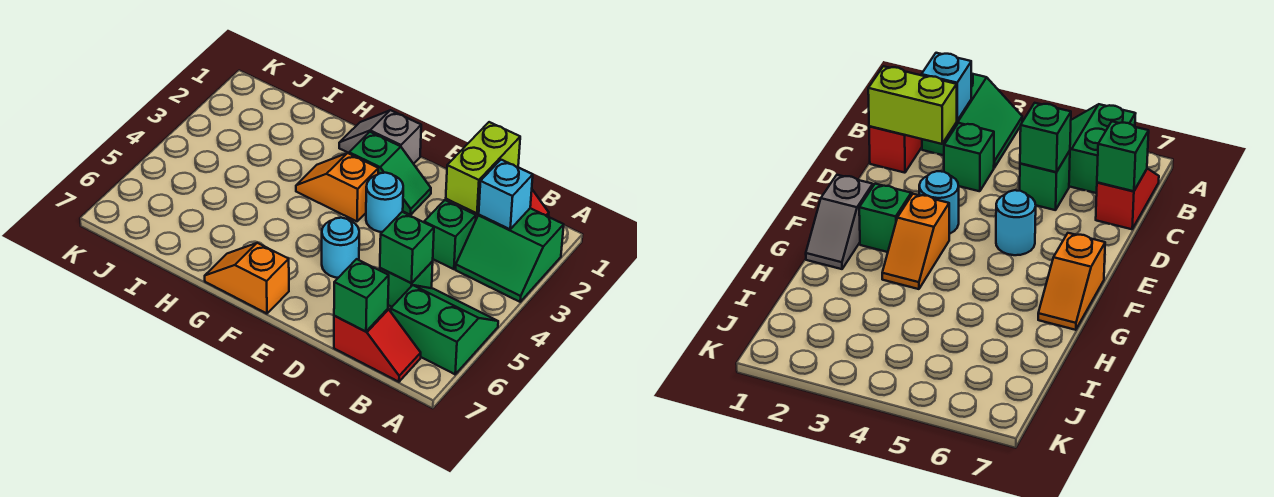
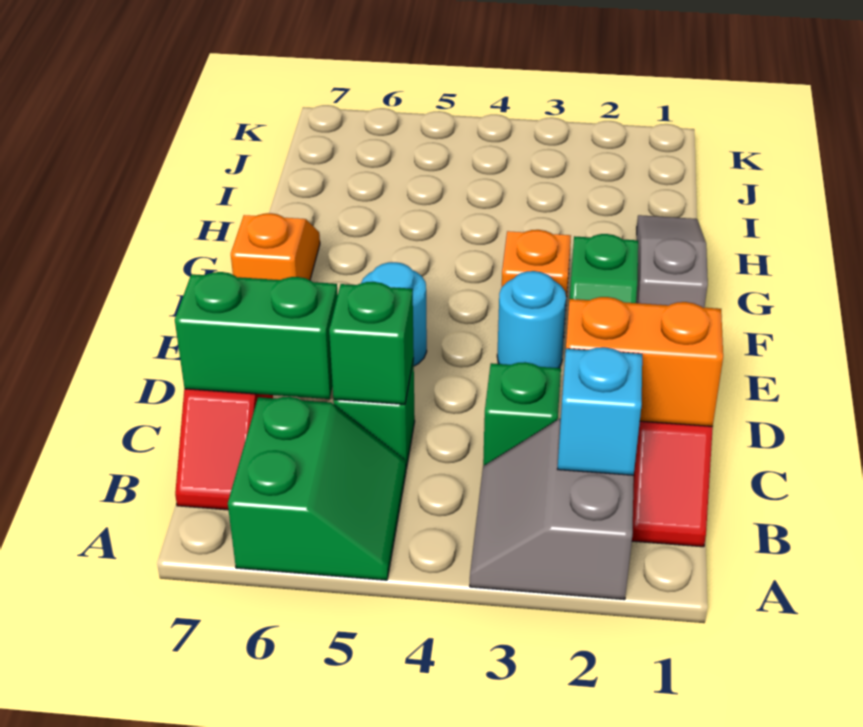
green slope A2:B3 level 1 top 2 -> grey slope A2:B3 level 1 top 2
lime brick C1:C2 level 2 -> orange brick C1:C2 level 2
green brick C7 level 2 -> green brick C6:C7 level 2
grey slope F1:G1 level 1 top F -> grey slope F1:H1 level 1 top F

